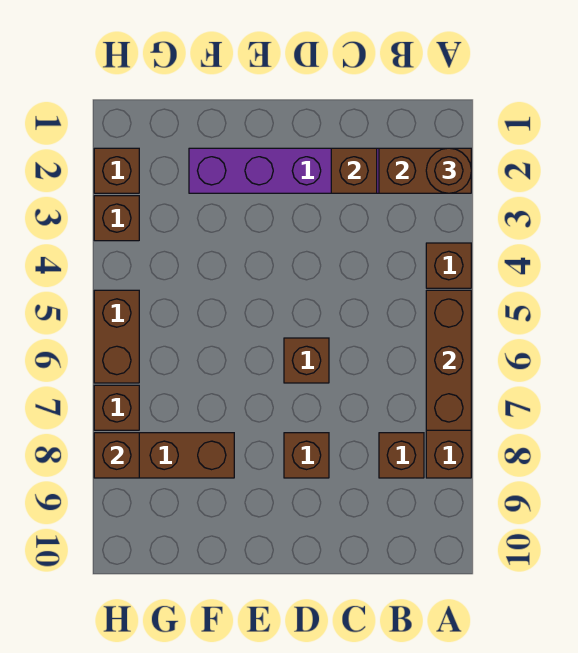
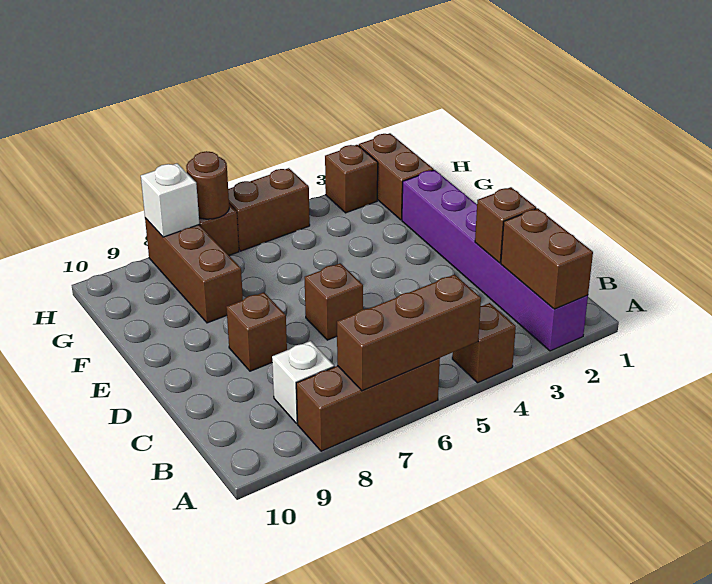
brown round brick A2 level 3 -> brown round brick H7 level 2
brown brick B8 level 1 -> white brick B8 level 1
brown brick H2 level 1 -> brown brick G2:H2 level 1
brown brick H8 level 2 -> white brick H8 level 2

